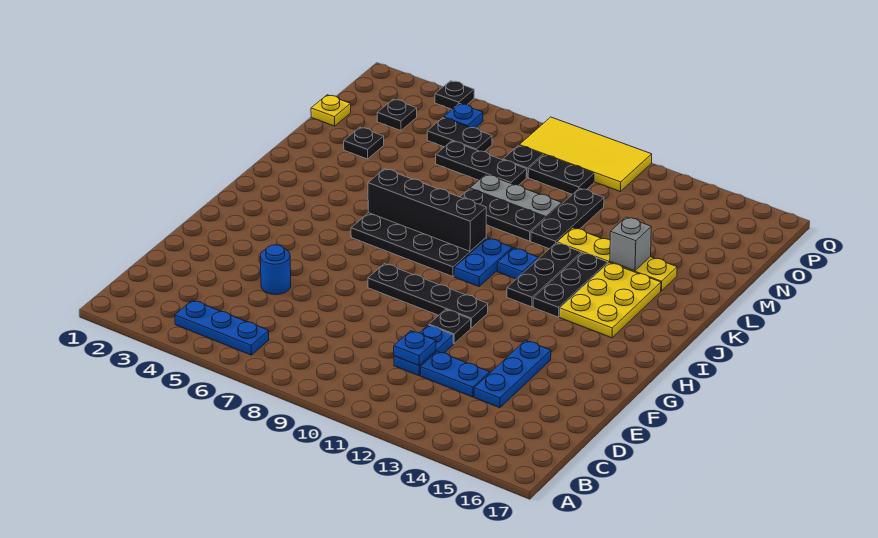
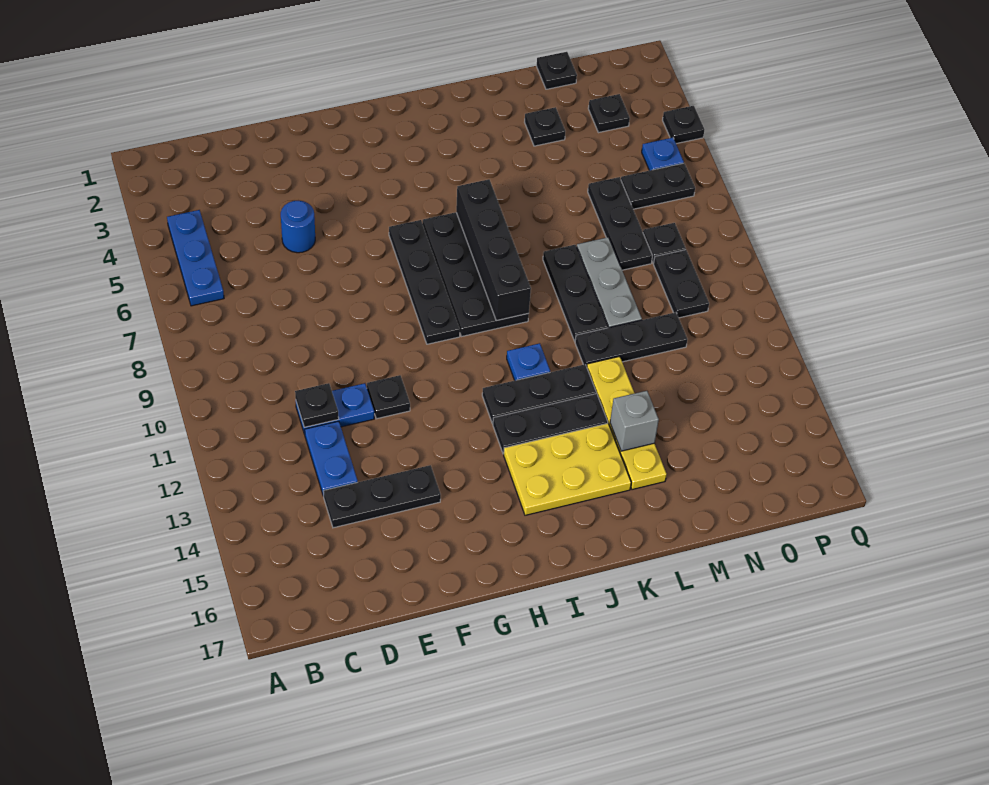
blue plate D11 level 2 -> black plate D11 level 2
blue plate D14:F14 level 1 -> black plate D14:F14 level 1
black plate G8:G11 level 1 -> black plate H6:H9 level 1
blue plate I10:J10 level 1 -> none
yellow plate N1 level 1 -> black plate N1 level 1
black plate O5:O6 level 1 -> black plate O6:P6 level 1
yellow tile P8:Q11 level 1 -> none

